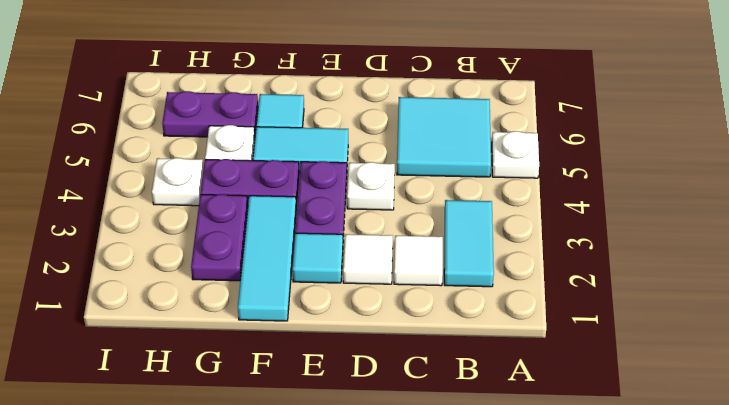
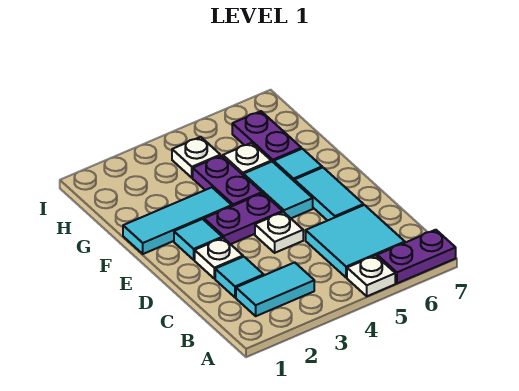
white tile C2 level 1 -> cyan tile C2 level 1
white tile D2 level 1 -> white plate D2 level 1
none -> cyan tile D6:E6 level 1
purple plate G2:G3 level 1 -> purple plate A6:A7 level 1

